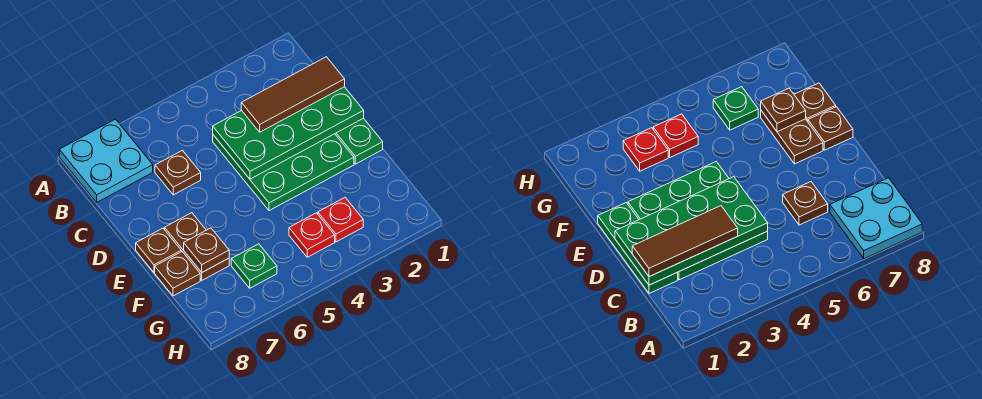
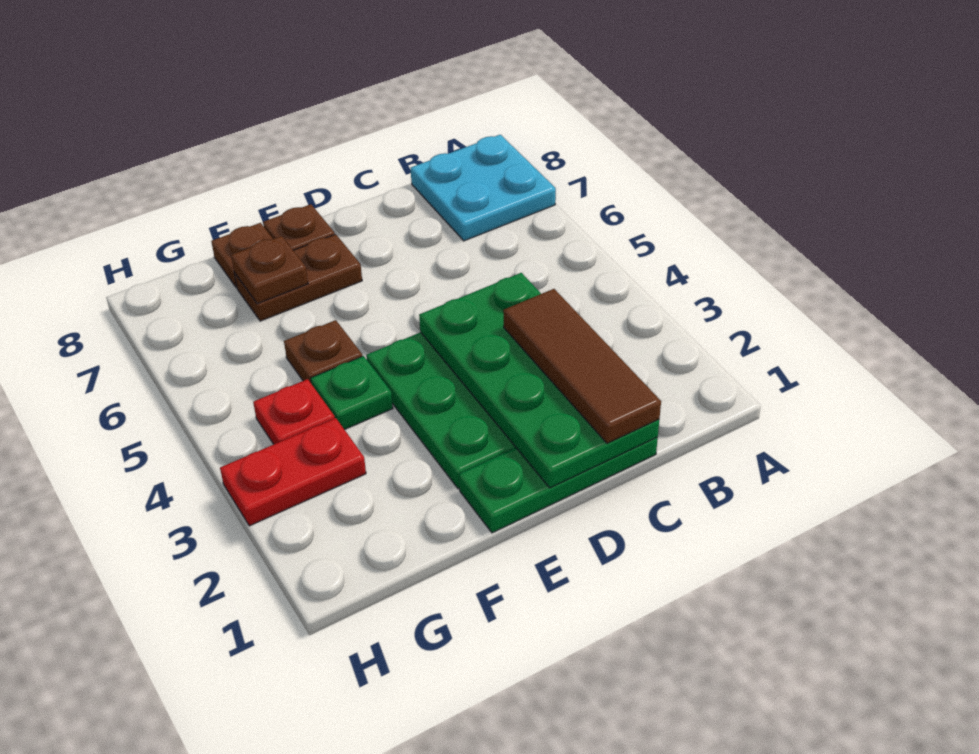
brown plate C6 level 1 -> brown plate F5 level 1
red plate G3 level 1 -> red plate G3:H3 level 1
green plate G6 level 1 -> green plate F4 level 1

